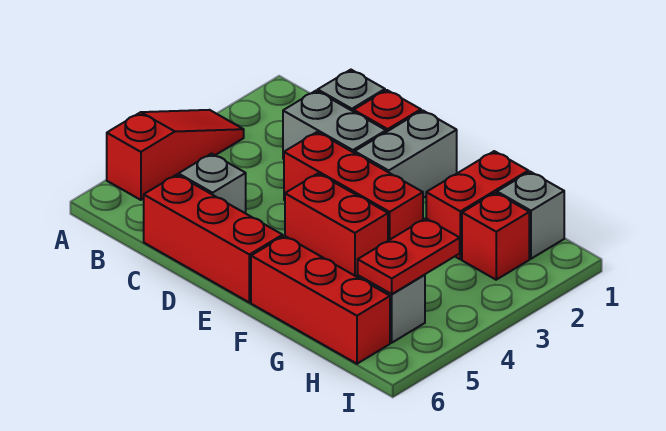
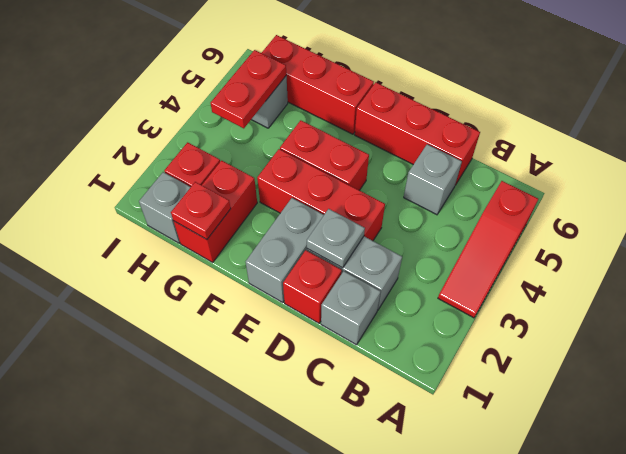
none -> grey plate D2 level 2
none -> red plate G1 level 2

